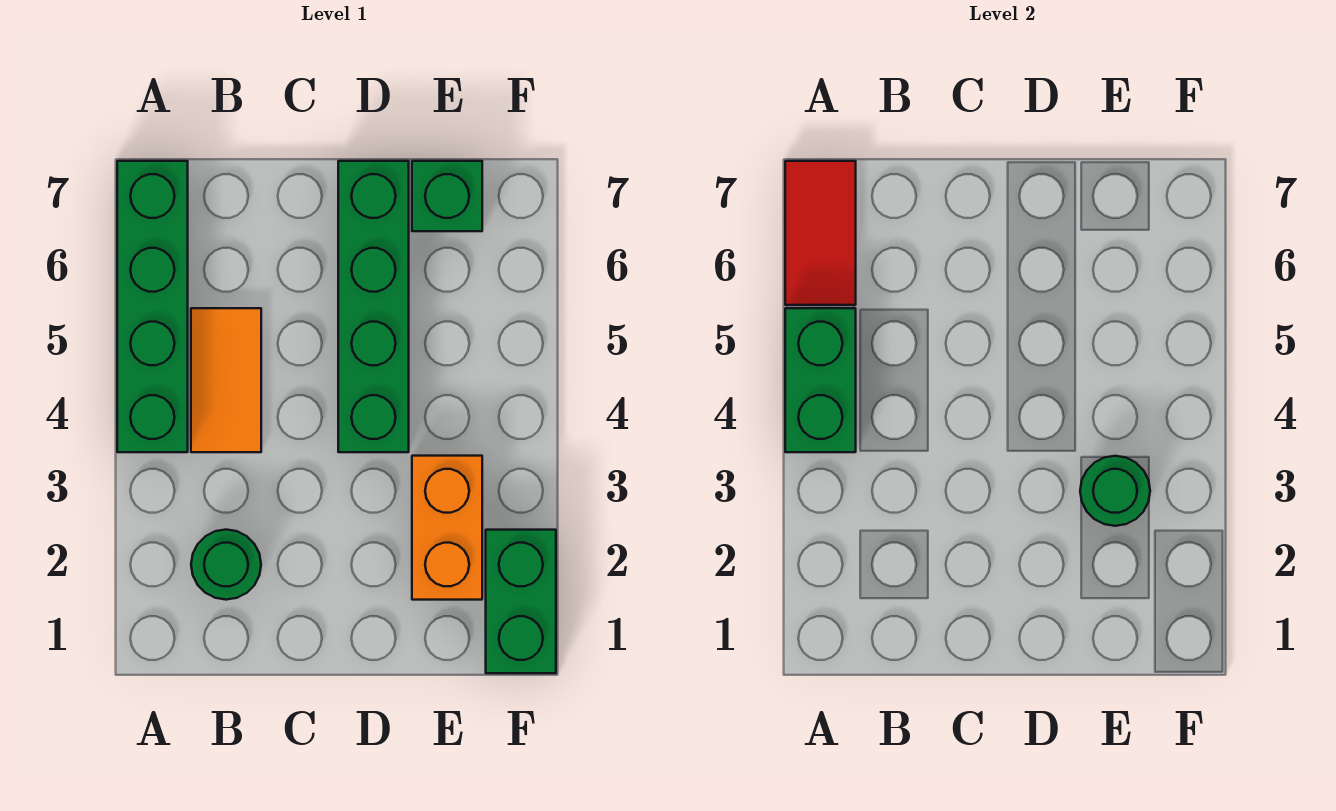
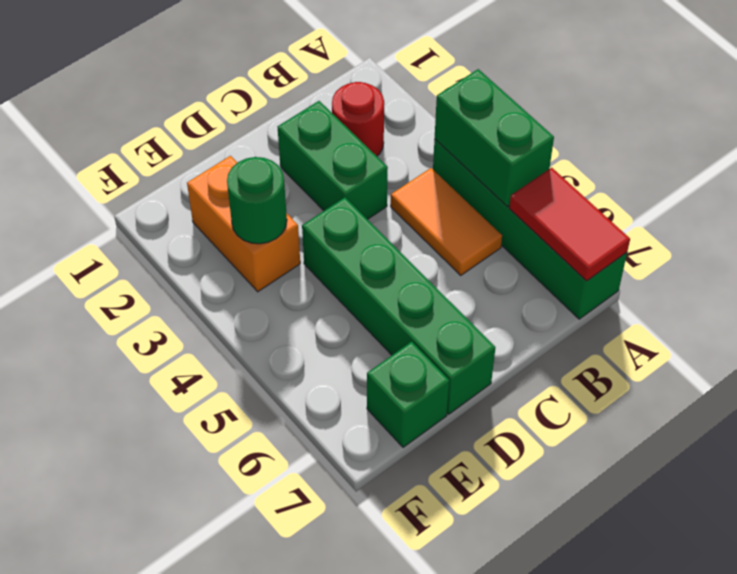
green round brick B2 level 1 -> red round brick B2 level 1
green brick F1:F2 level 1 -> green brick C2:C3 level 1

